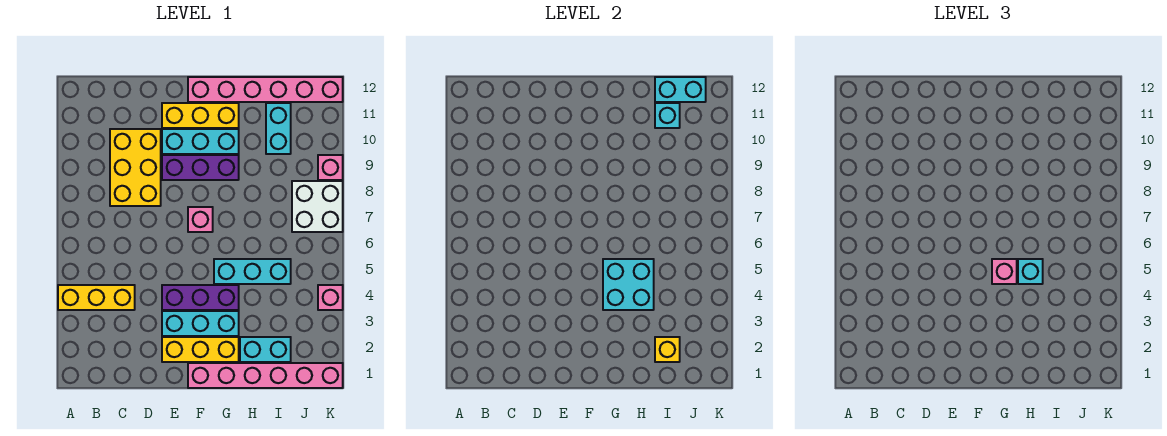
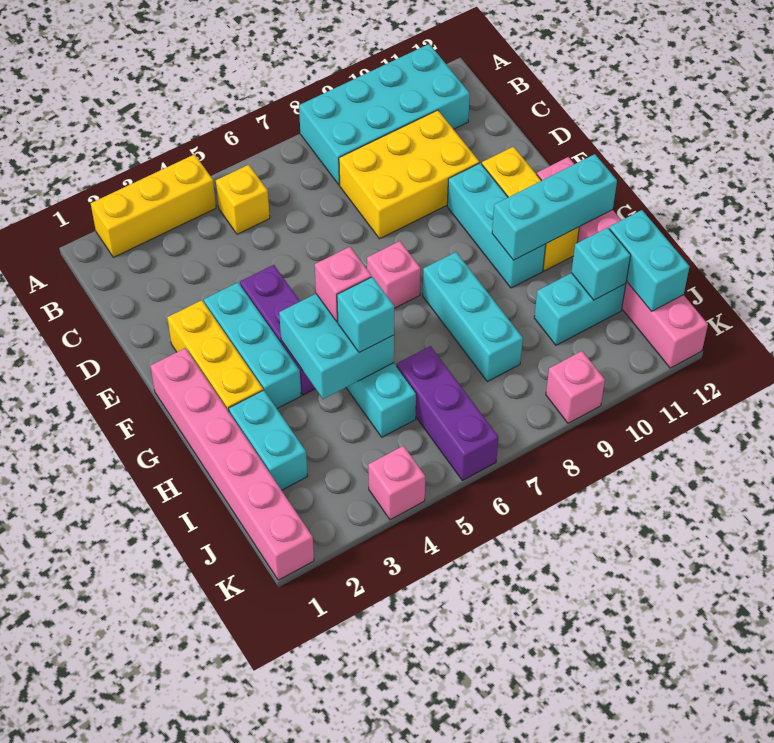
yellow brick A4:C4 level 1 -> yellow brick A2:A4 level 1
none -> cyan brick A8:B11 level 1
purple brick E9:G9 level 1 -> purple brick I6:K6 level 1
none -> cyan brick G8:I8 level 1
none -> cyan brick G10:G12 level 2
yellow brick I2 level 2 -> yellow brick B5 level 1
white brick J7:K8 level 1 -> none

